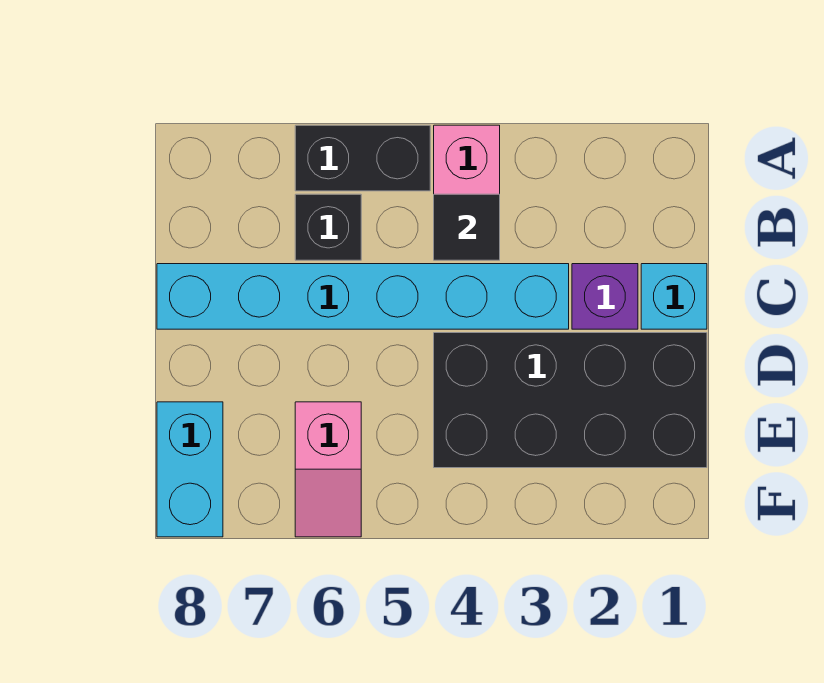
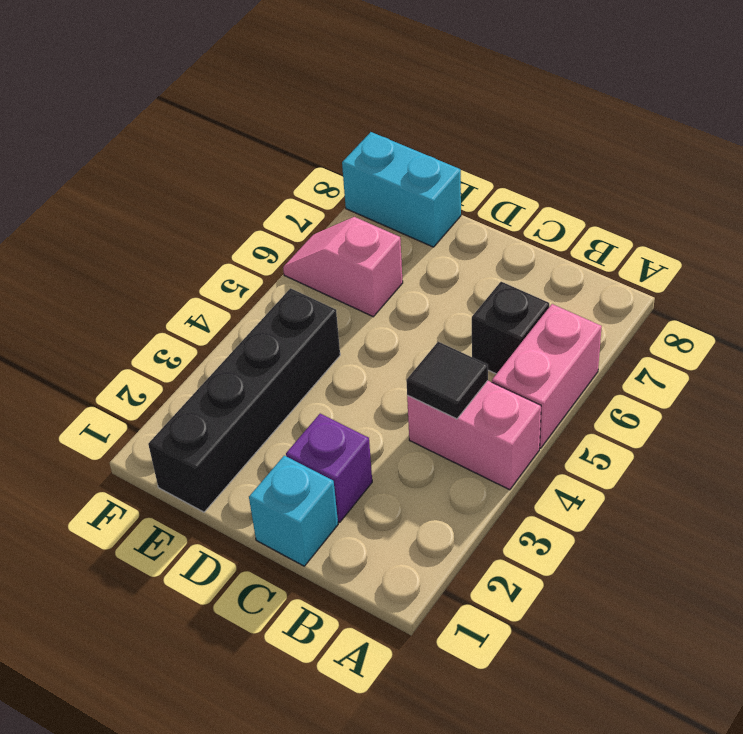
black brick A5:A6 level 1 -> pink brick A5:A6 level 1
cyan brick C3:C8 level 1 -> none
black brick D1:E4 level 1 -> black brick E1:E4 level 1

